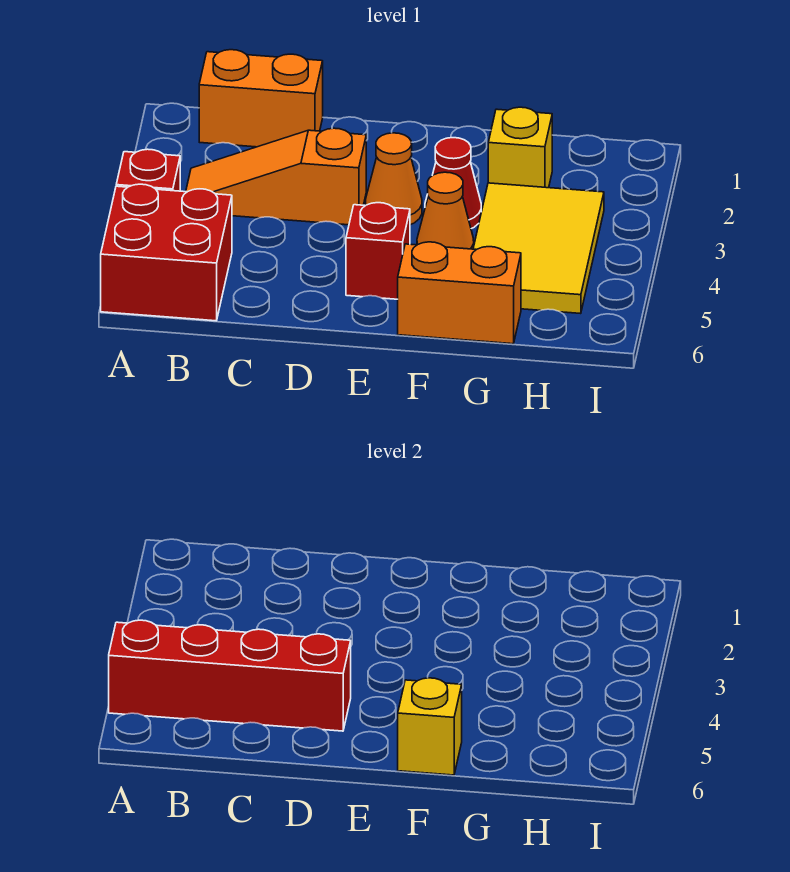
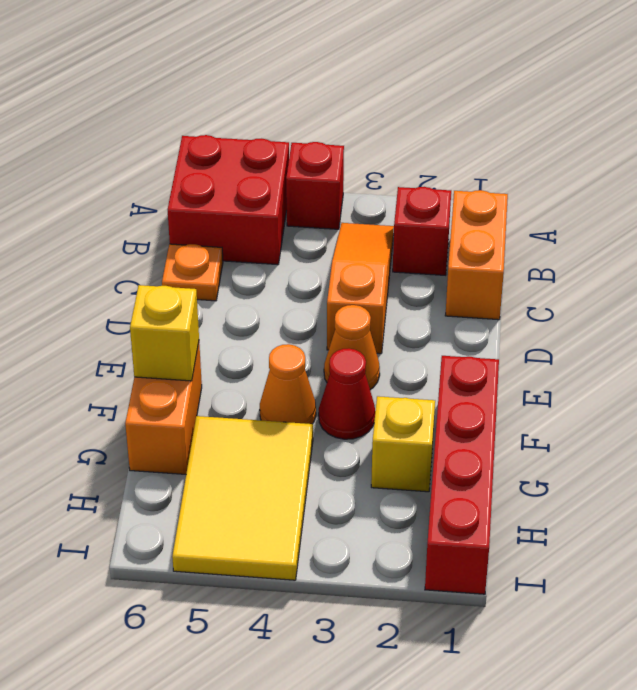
red brick A5:D5 level 2 -> red brick F1:I1 level 1
none -> orange plate C6 level 1
red brick E5 level 1 -> red brick B2 level 1
yellow tile G3:H5 level 1 -> yellow tile G4:I5 level 1

